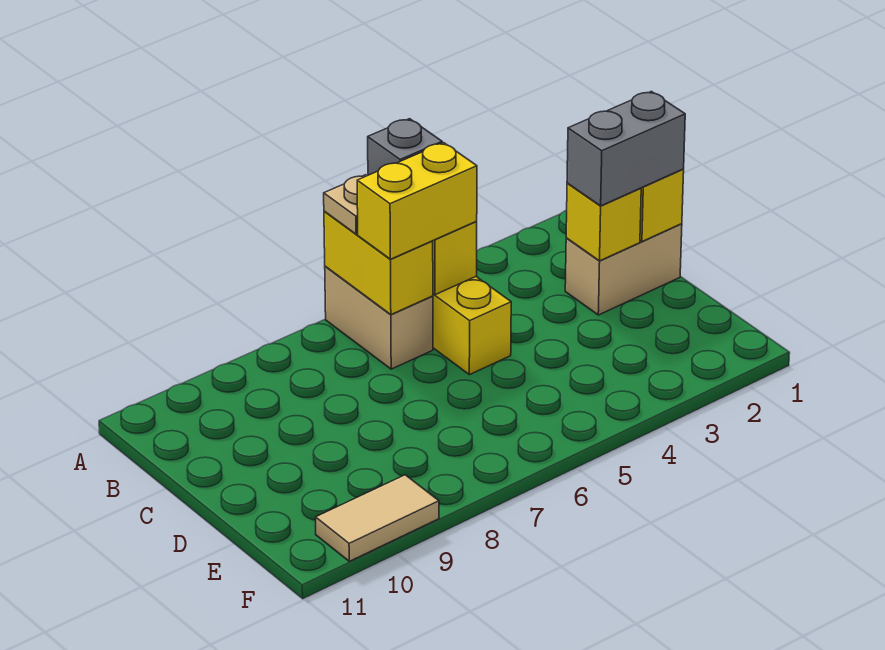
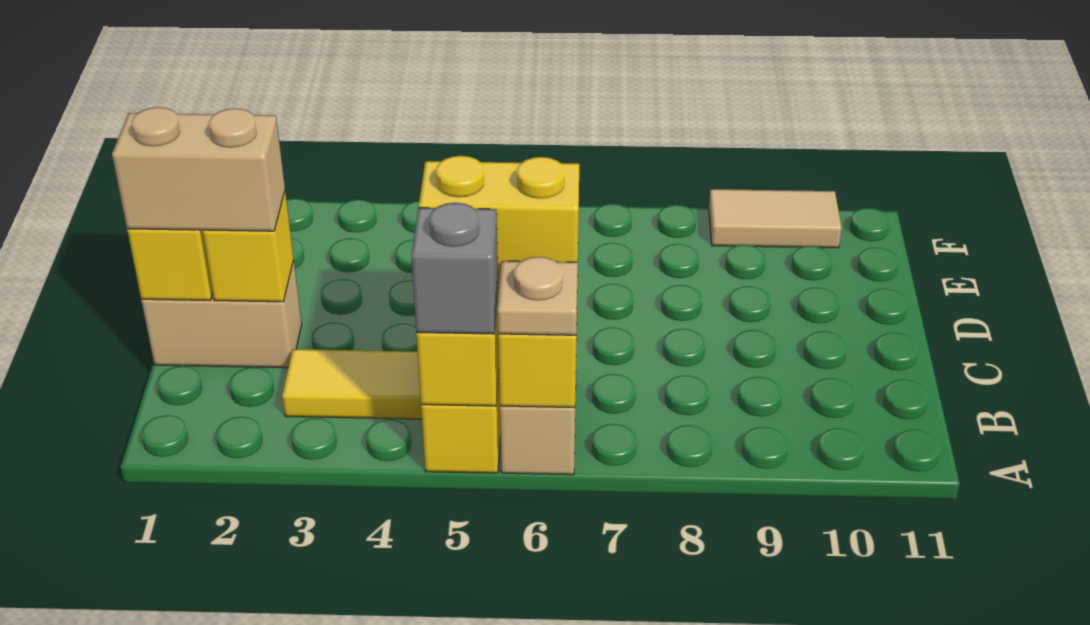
none -> yellow tile B3:B4 level 1
grey brick C1:C2 level 3 -> tan brick C1:C2 level 3

